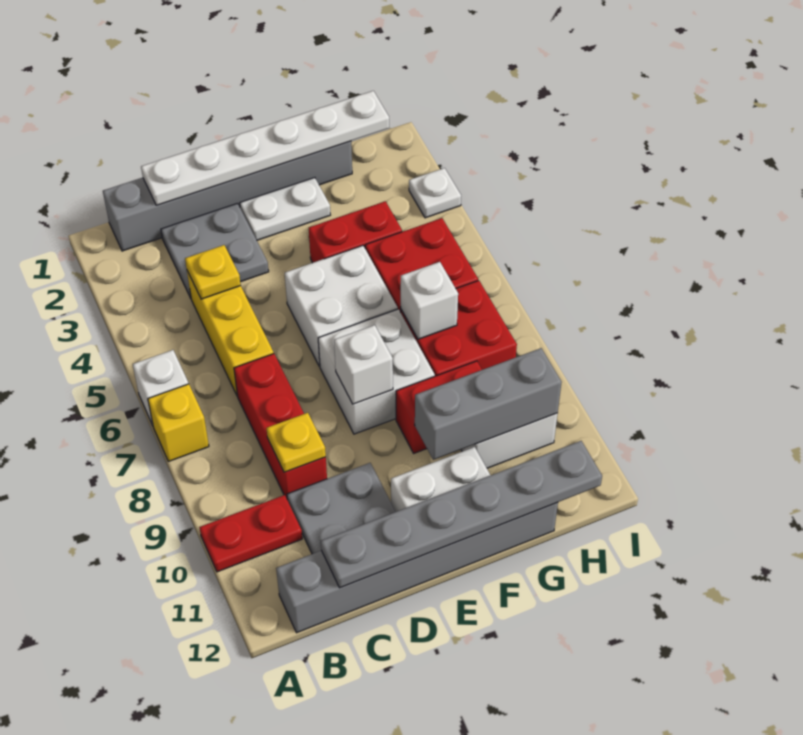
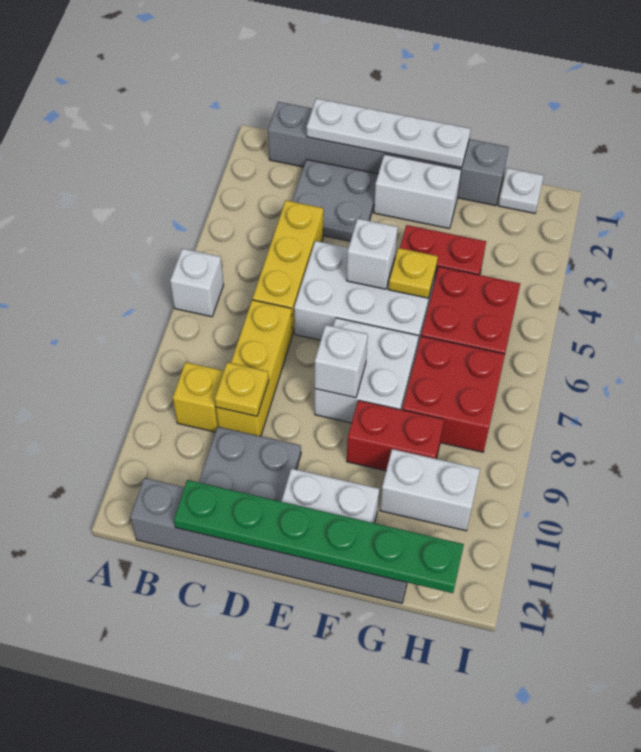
yellow brick A7 level 1 -> yellow brick B9 level 1
red plate A10:B10 level 1 -> none
white plate C1:H1 level 2 -> white plate C1:F1 level 2
yellow plate C4 level 2 -> yellow plate F5 level 2
red brick C7:C9 level 1 -> yellow brick C7:C9 level 1
grey plate C12:H12 level 2 -> green plate C12:H12 level 2
white plate E2:F2 level 1 -> white brick E2:F2 level 1
white brick E5:F6 level 1 -> white brick D5:F6 level 1
grey brick F10:H10 level 2 -> none
white brick G7 level 2 -> white brick E5 level 2
white plate I3 level 1 -> white plate H1 level 1

